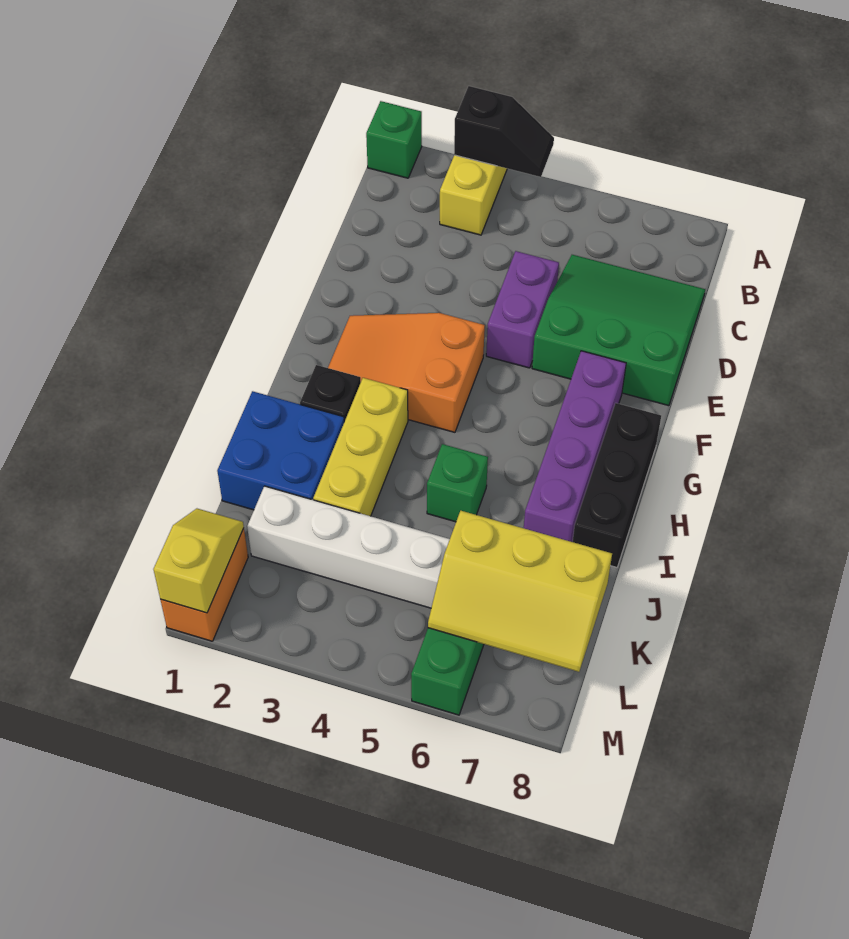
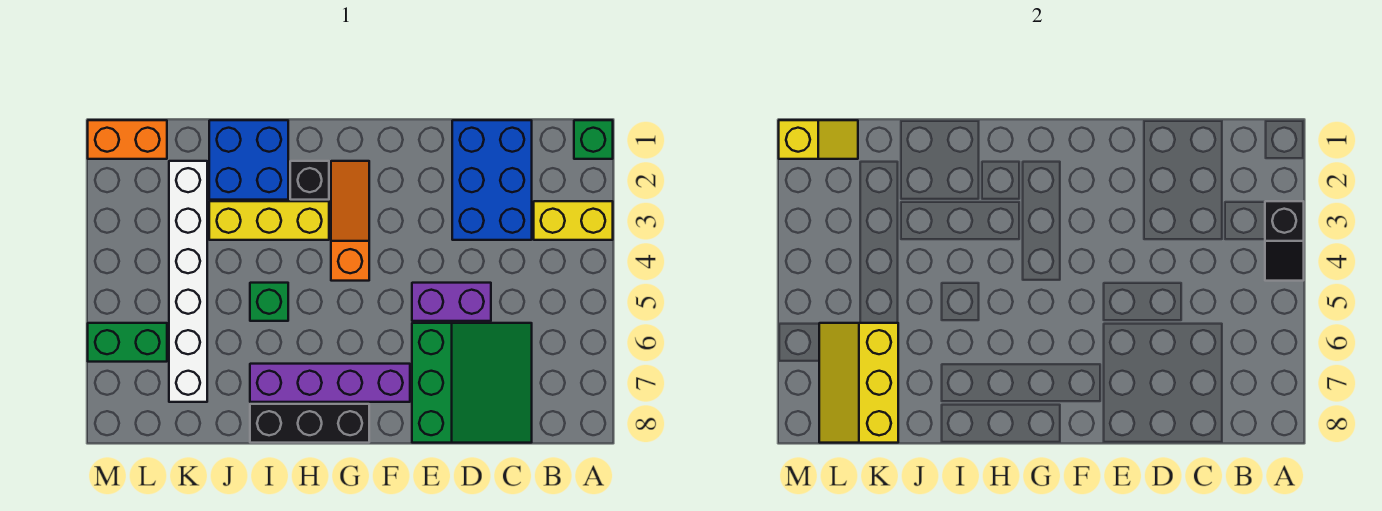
none -> blue brick C1:D3 level 1
orange slope F2:G4 level 1 top 4 -> orange slope G2:G4 level 1 top 4

